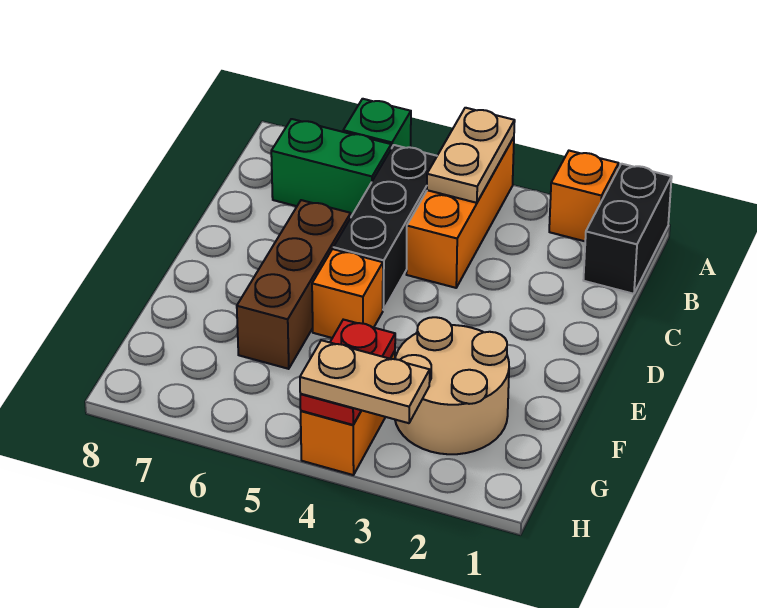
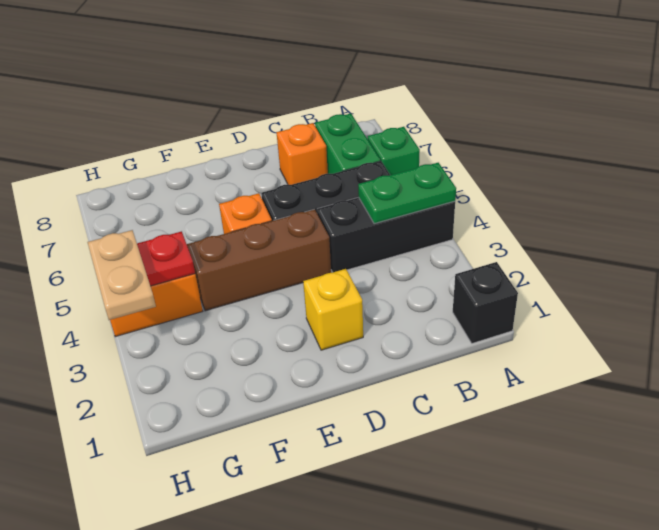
black brick A1:B1 level 1 -> black brick A1 level 1
orange brick A2 level 1 -> orange brick C7 level 1
orange brick A4:C4 level 1 -> black brick A4:C4 level 1
tan plate A4:B4 level 2 -> green plate A4:B4 level 2
none -> yellow brick D2 level 1
brown brick D6:F6 level 1 -> brown brick D4:F4 level 1
tan round brick F2:G3 level 1 -> none

